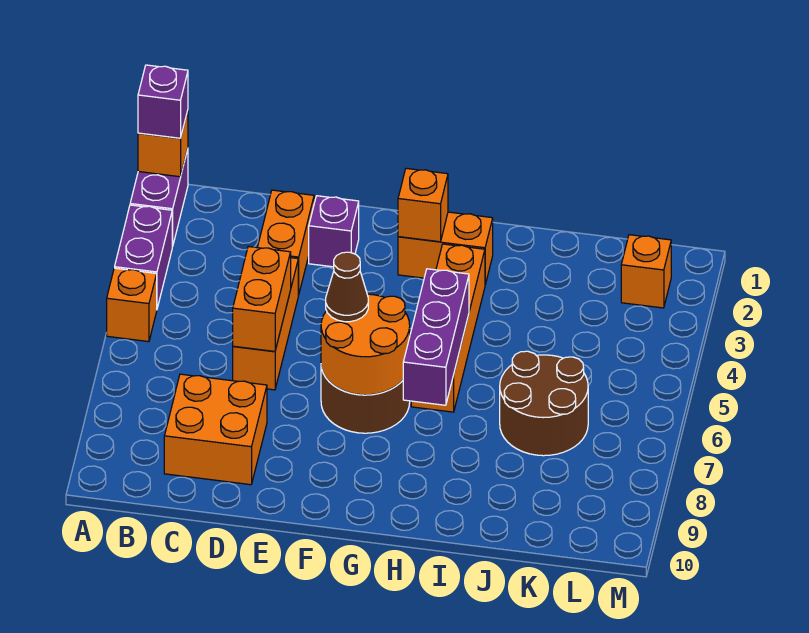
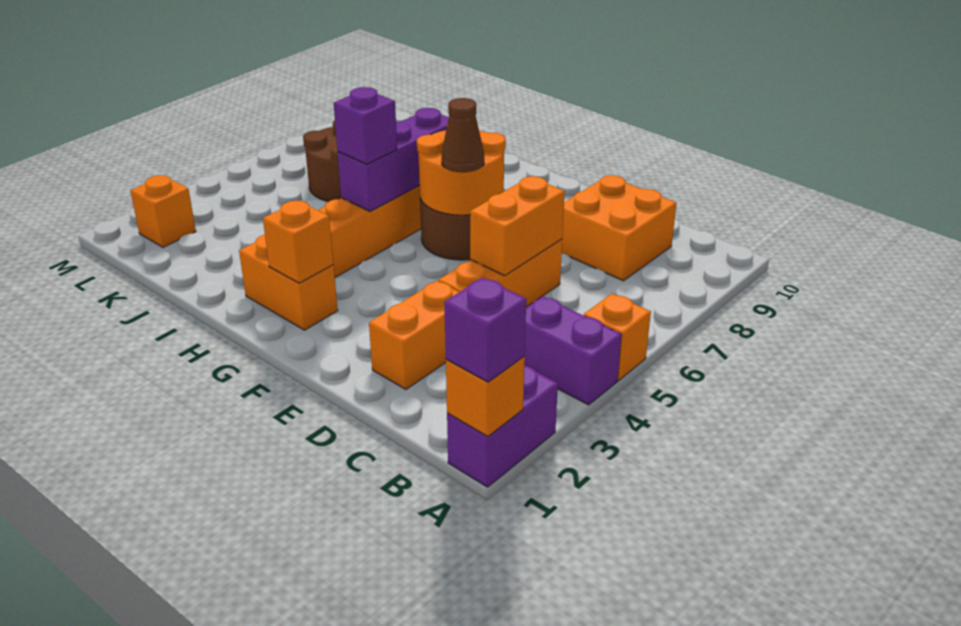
purple brick A3:A4 level 1 -> purple brick A4:B4 level 1
purple brick E2 level 1 -> purple brick H5 level 3

